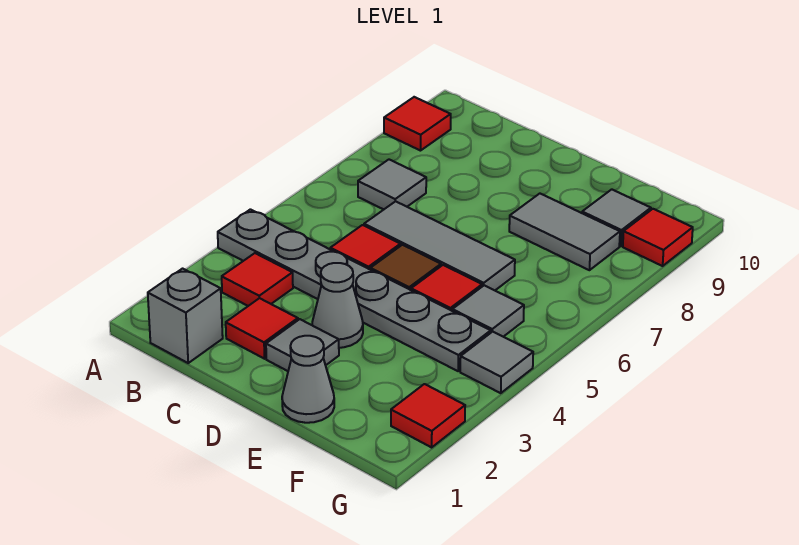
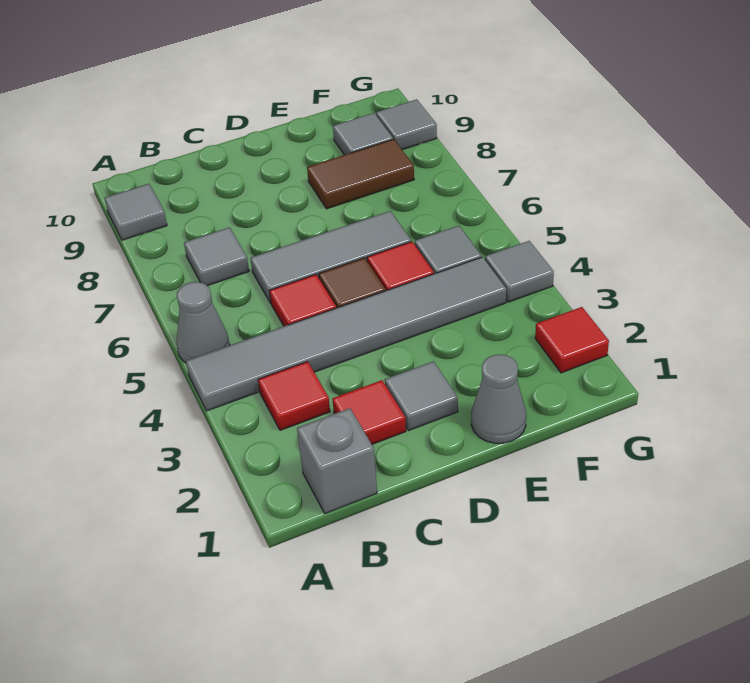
grey plate A4:F4 level 1 -> grey tile A4:F4 level 1
red tile A9 level 1 -> grey tile A9 level 1
grey cone D3 level 1 -> grey cone A5 level 1
grey tile E8:F8 level 1 -> brown tile E8:F8 level 1
red tile G9 level 1 -> grey tile G9 level 1

